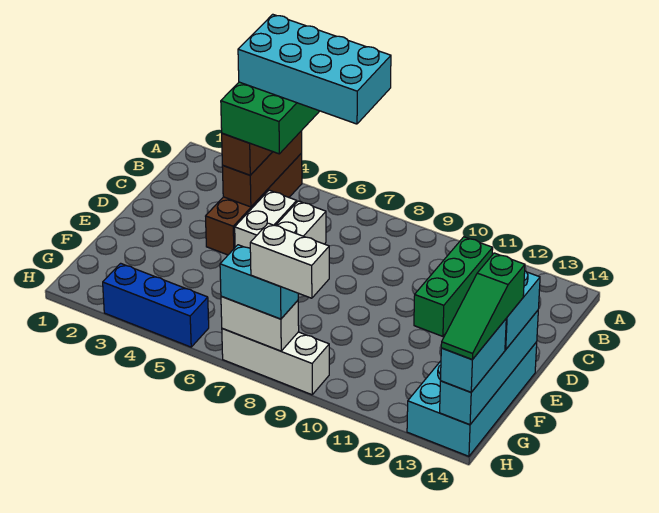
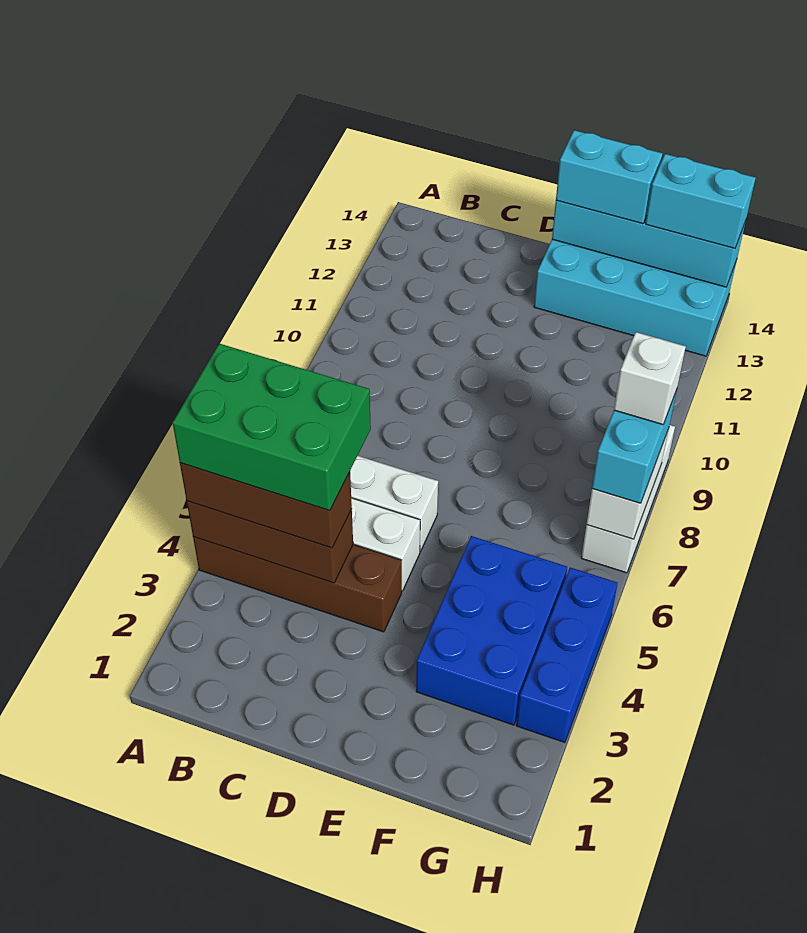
cyan brick A4:B7 level 5 -> none
green brick B11:D11 level 1 -> none
none -> blue brick F3:G5 level 1
green slope F14:H14 level 4 top F -> none
white brick H8:H9 level 4 -> white brick H8 level 4

